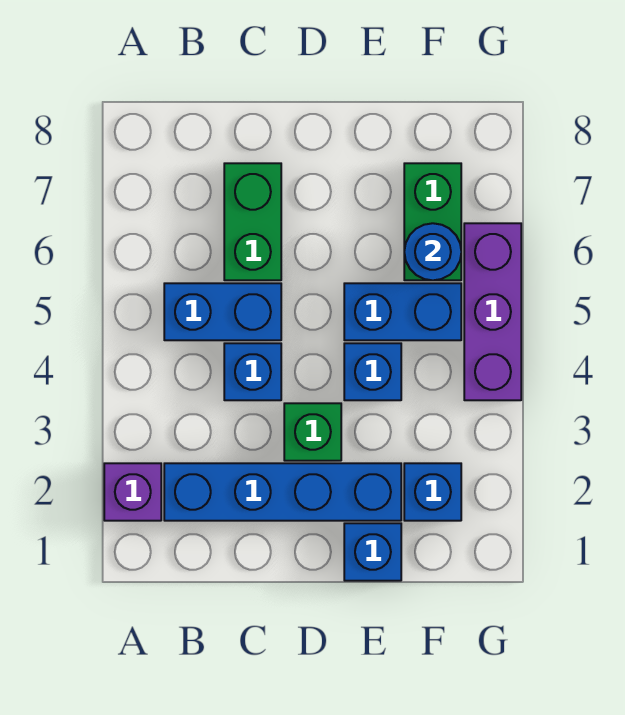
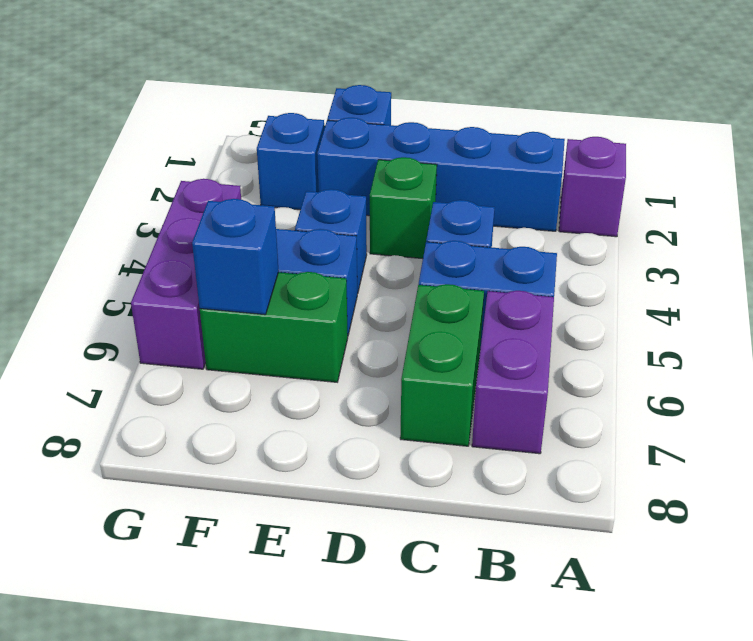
none -> purple brick B6:B7 level 1
green brick F6:F7 level 1 -> green brick E6:F6 level 1
blue round brick F6 level 2 -> blue brick F6 level 2

